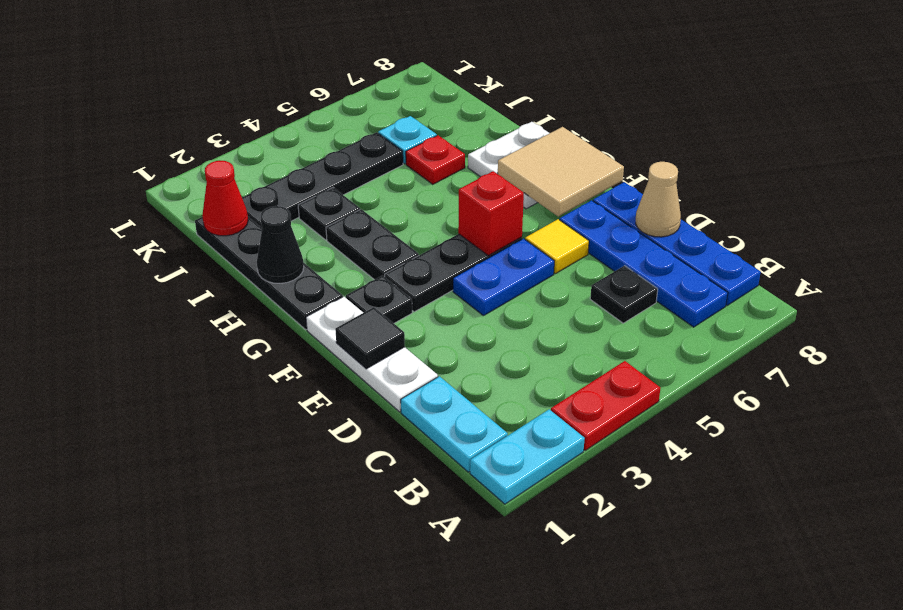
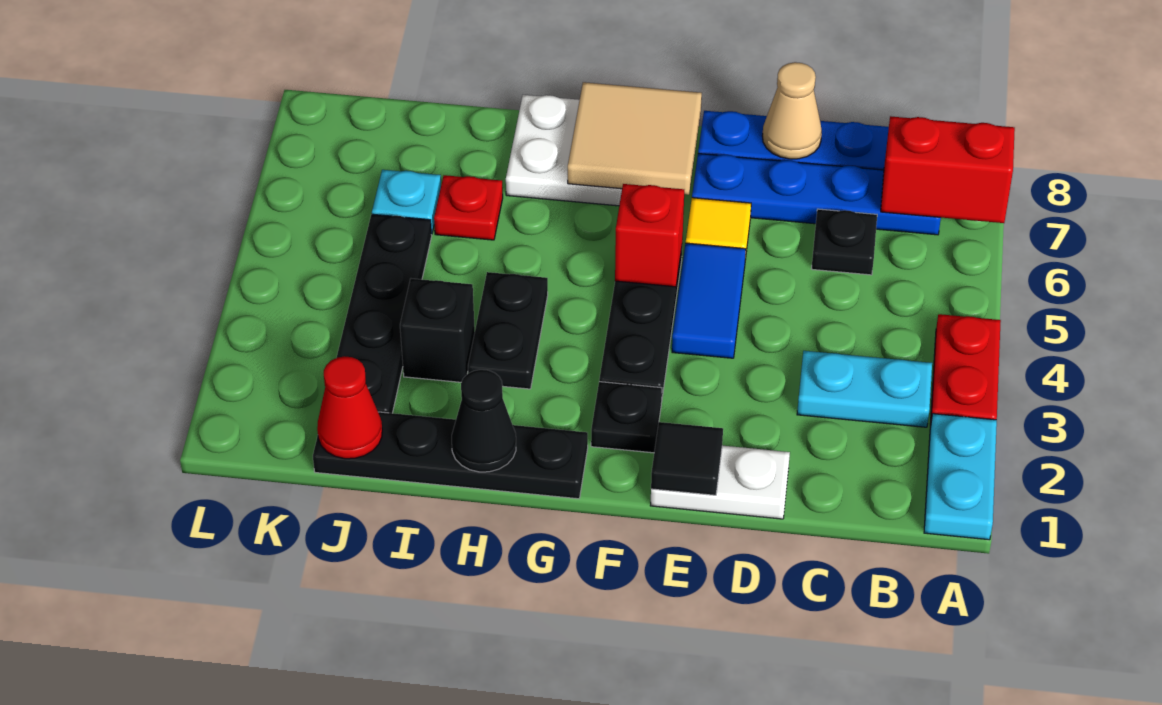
none -> red brick A7:B7 level 2
cyan plate B1:C1 level 1 -> cyan plate B3:C3 level 1
white plate D1:F1 level 1 -> white plate D1:E1 level 1
blue plate E4:E5 level 1 -> blue tile E4:E5 level 1
black plate G3:H3 level 1 -> black plate H3:H4 level 1
black plate I3 level 1 -> black brick I3 level 1

